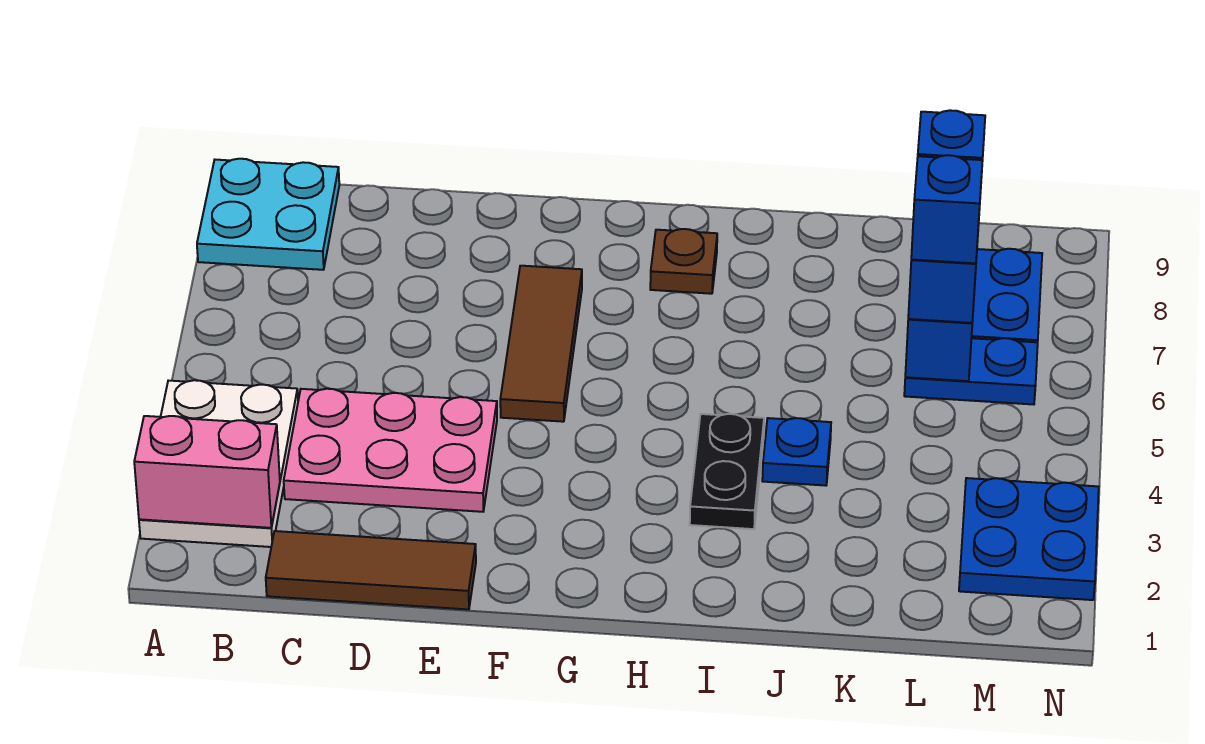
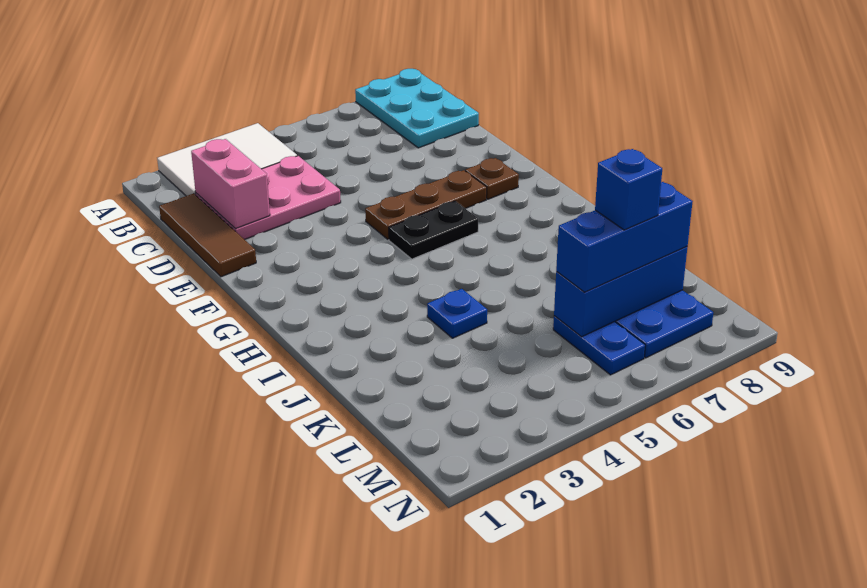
white plate A2:B4 level 1 -> white tile A2:B4 level 1
pink brick A2:B2 level 2 -> pink brick C2:D2 level 2
cyan plate A8:B9 level 1 -> cyan plate A8:C9 level 1
pink plate C3:E4 level 1 -> pink plate C2:D4 level 1
brown tile F5:F7 level 1 -> brown plate F5:F7 level 1
brown plate H8 level 1 -> brown plate F8 level 1
black plate I3:I4 level 1 -> black plate G5:G6 level 1
blue brick L6 level 4 -> none
blue plate M2:N3 level 1 -> none

